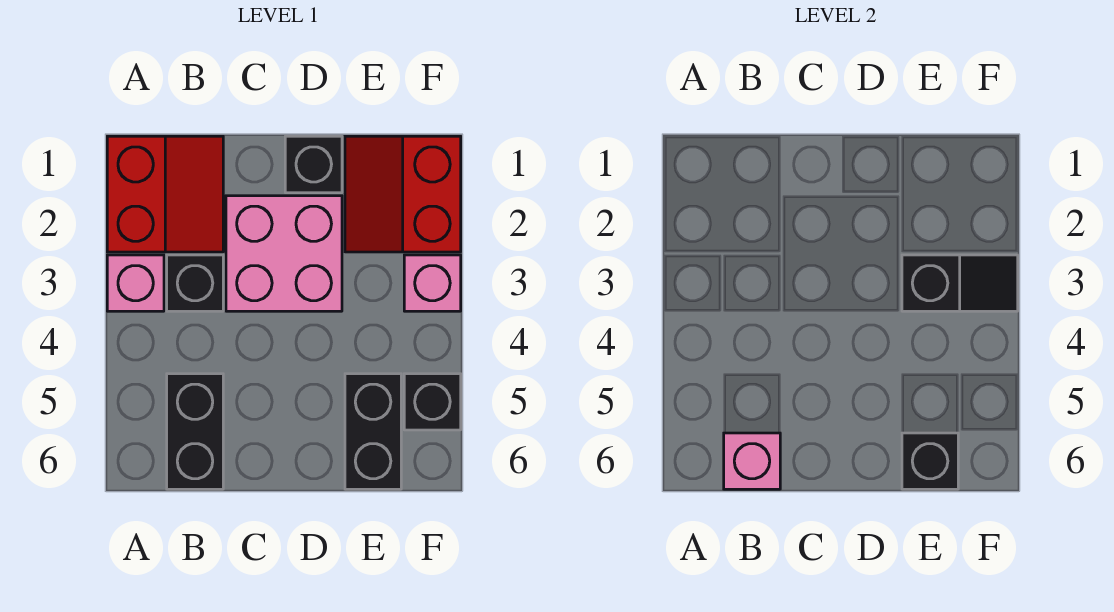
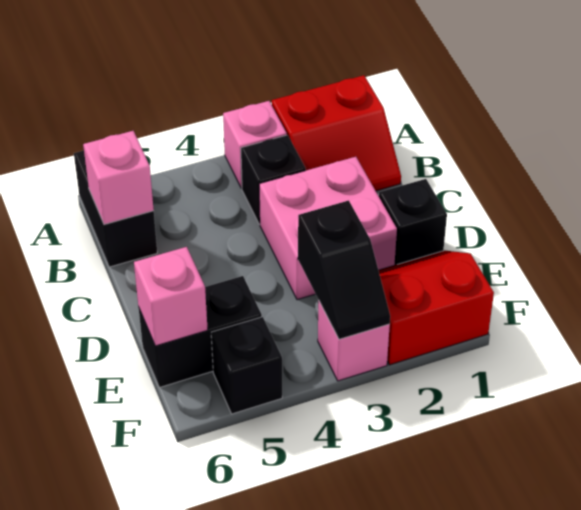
black brick B5:B6 level 1 -> black brick A6:B6 level 1
black brick E6 level 2 -> pink brick E6 level 2

